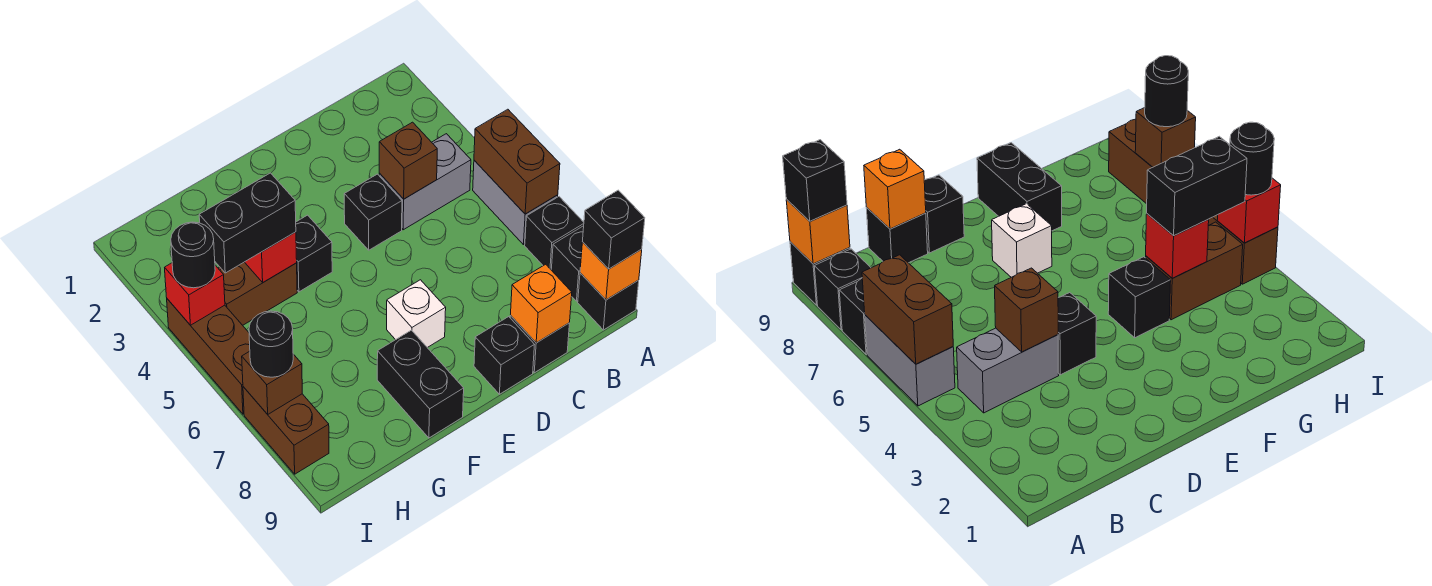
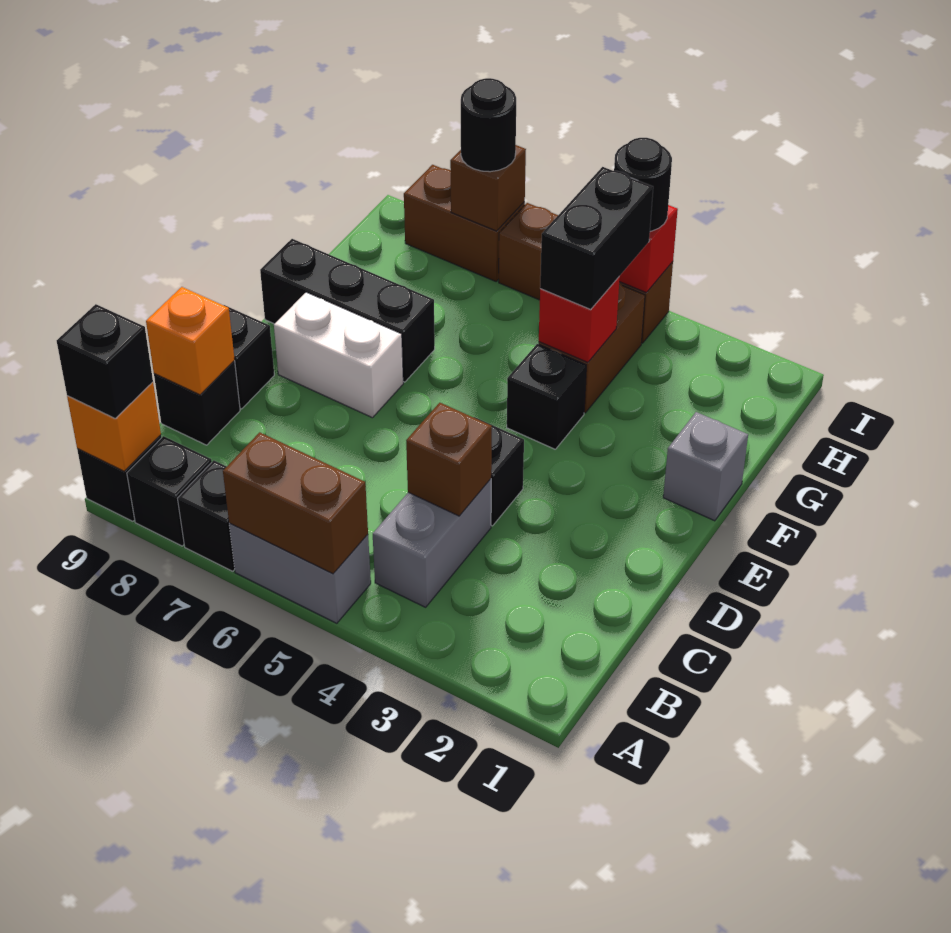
white brick E7 level 1 -> white brick E7:E8 level 1
none -> grey brick F1 level 1
black brick F8:F9 level 1 -> black brick F7:F9 level 1

